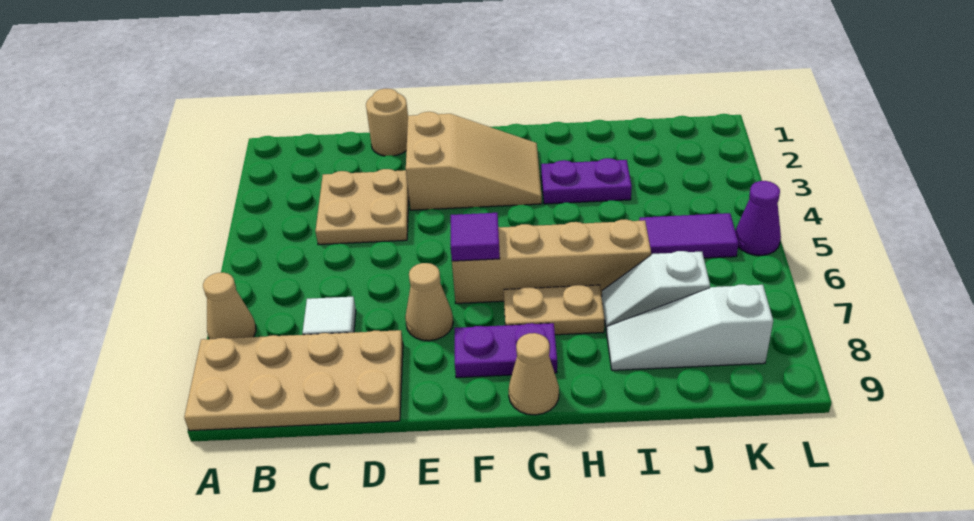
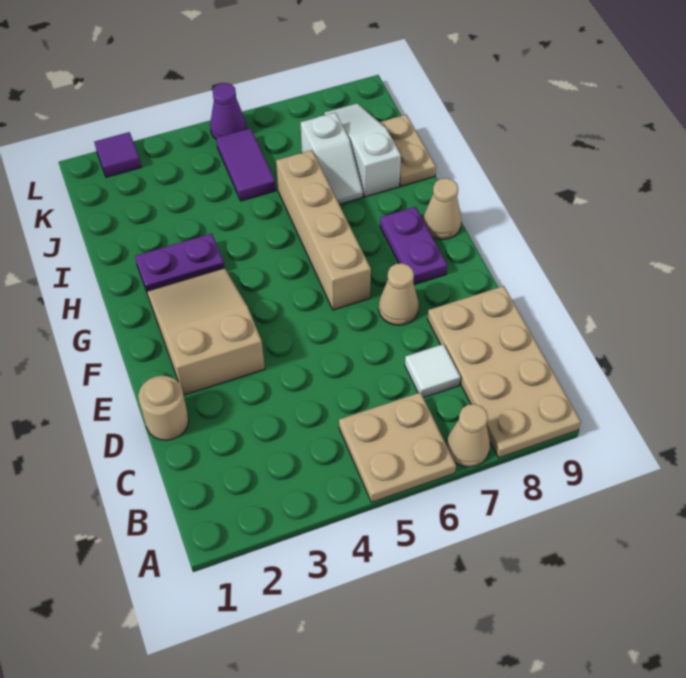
tan plate C3:D4 level 1 -> tan plate A5:B6 level 1
purple tile F6 level 2 -> purple tile L2 level 1
tan plate G7:H7 level 1 -> tan plate I9:J9 level 1
purple plate H3:I3 level 1 -> purple plate H2:H3 level 1
white slope I8:K8 level 1 top K -> white slope I8:K8 level 1 top I

